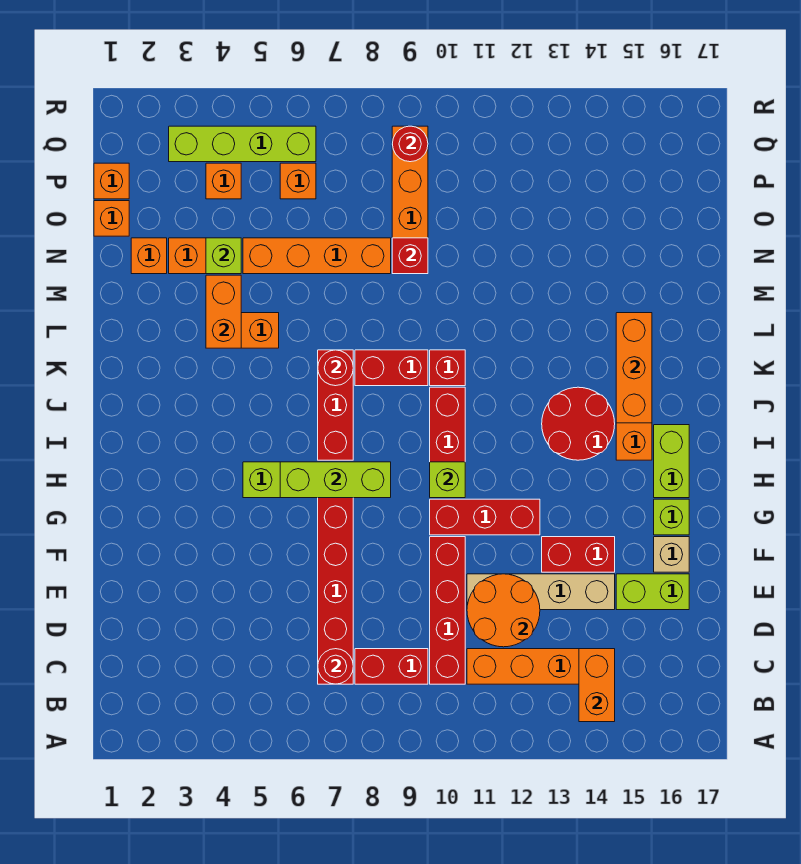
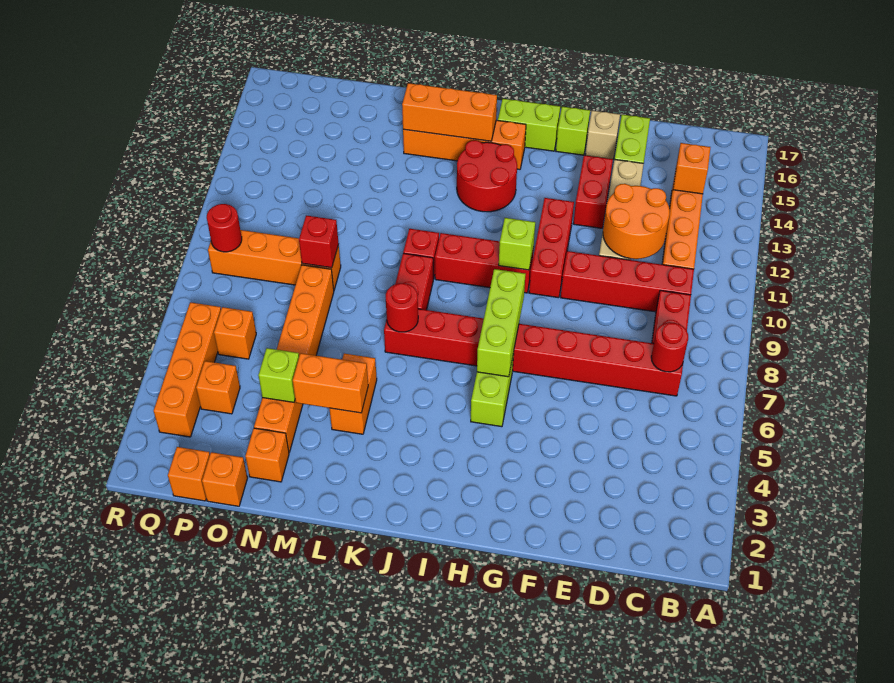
orange brick B14:C14 level 2 -> orange brick C14 level 2
lime brick Q3:Q6 level 1 -> orange brick Q3:Q6 level 1

